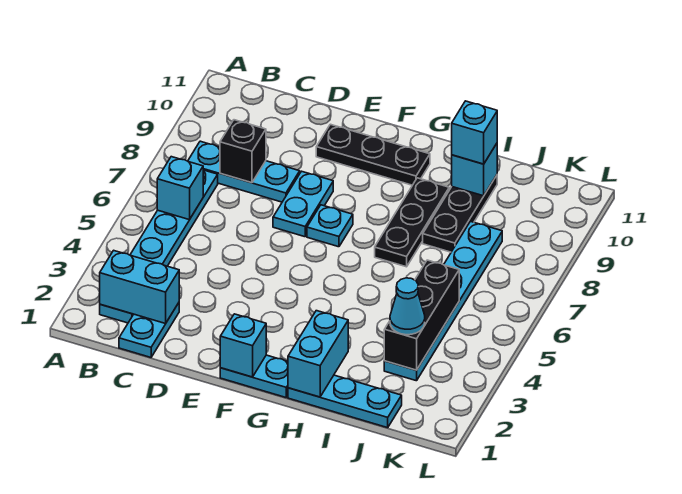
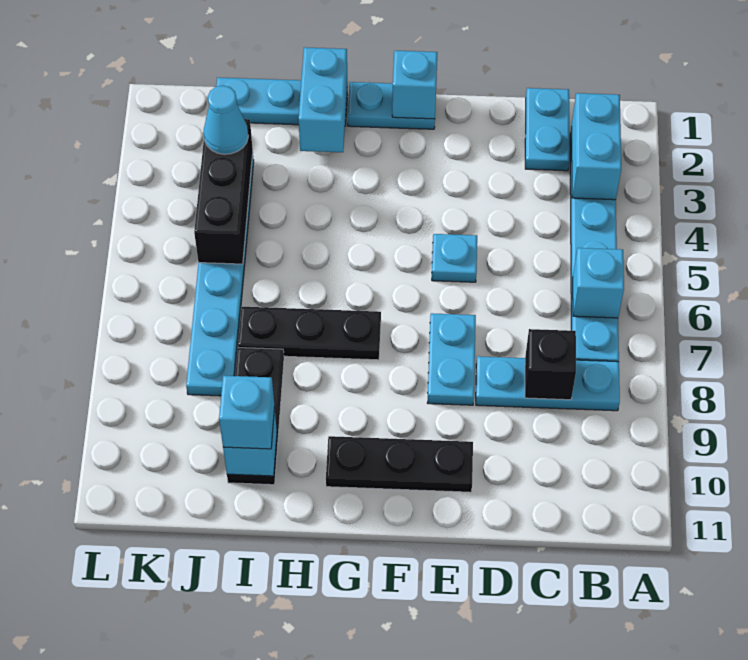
cyan brick B2:C2 level 2 -> cyan brick B2:B3 level 2
cyan plate F7 level 1 -> cyan plate E5 level 1
black plate H7:H9 level 1 -> black plate G7:I7 level 1

